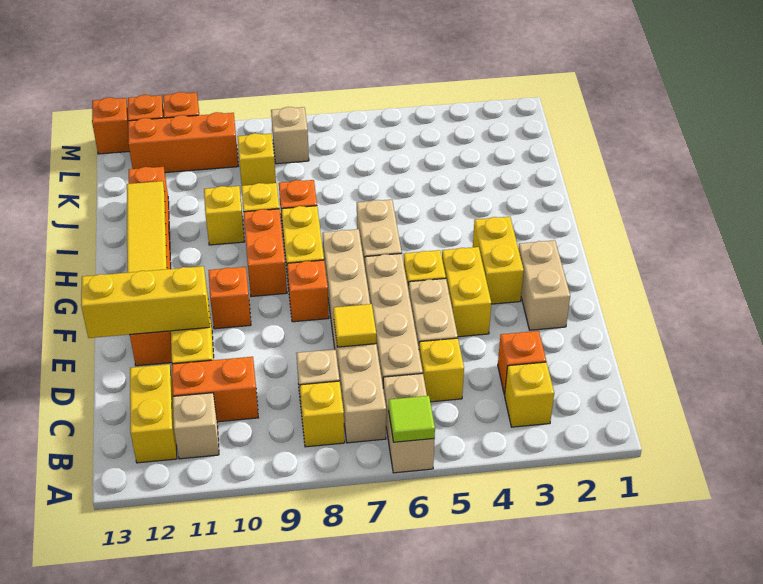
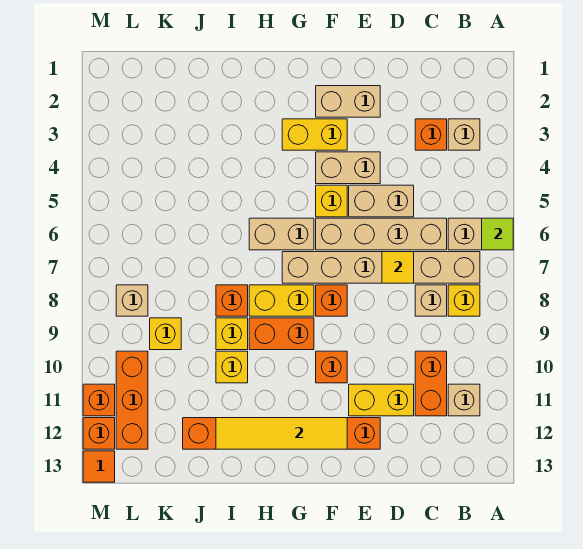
yellow brick B3 level 1 -> tan brick B3 level 1
yellow brick B12:C12 level 1 -> none
yellow brick C5 level 1 -> none
yellow brick E4:F4 level 1 -> tan brick E4:F4 level 1
yellow brick E11:E13 level 2 -> none
orange brick M13 level 1 -> orange tile M13 level 1

